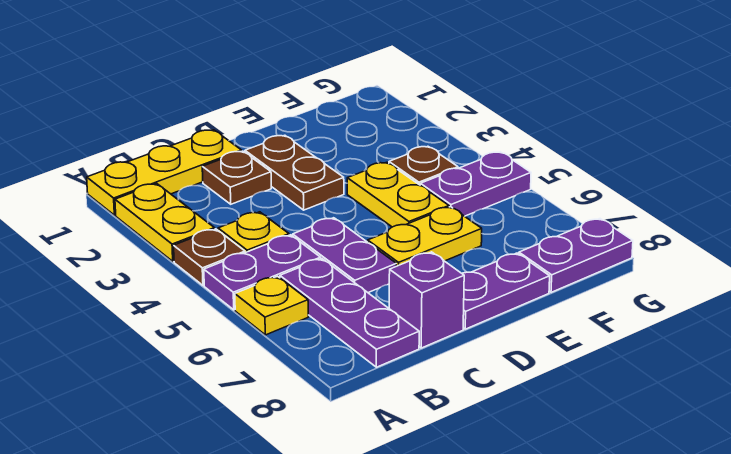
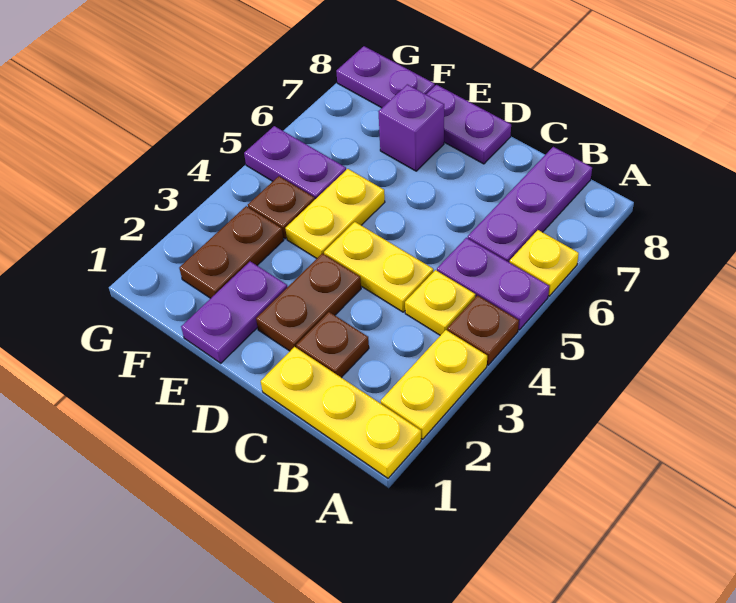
purple plate C5:C6 level 1 -> purple plate E1:E2 level 1
purple brick C8 level 1 -> purple brick E7 level 1
yellow plate D6:E6 level 1 -> yellow plate C4:D4 level 1
none -> brown plate F2:F3 level 1

